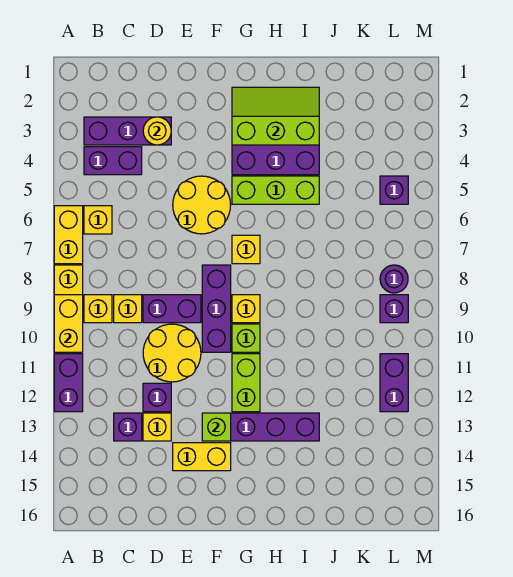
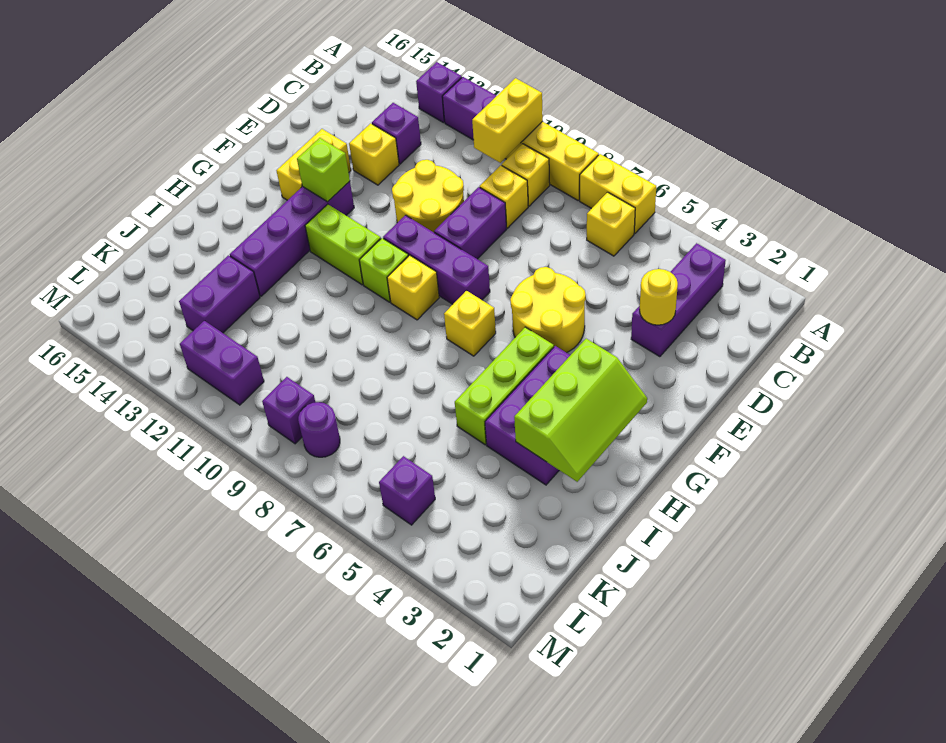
yellow brick A9:A10 level 2 -> yellow brick A10:B10 level 2
purple brick B4:C4 level 1 -> purple brick J13:K13 level 1
purple brick D12 level 1 -> purple brick A13 level 1

